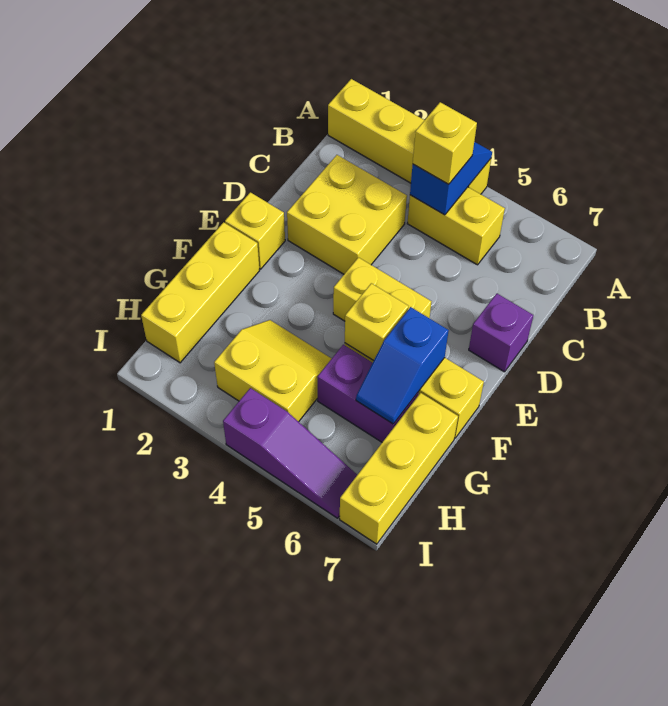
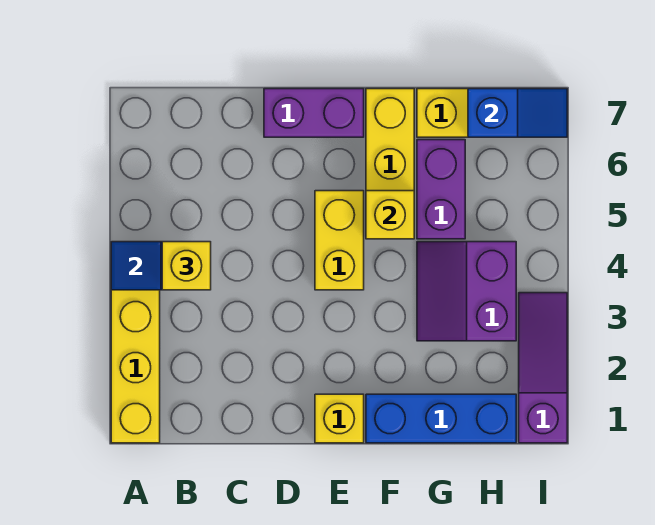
yellow brick B4:B5 level 1 -> none
yellow brick C2:D3 level 1 -> none
purple brick D7 level 1 -> purple brick D7:E7 level 1
yellow brick F1:H1 level 1 -> blue brick F1:H1 level 1
blue slope F6:G6 level 2 top F -> blue slope H7:I7 level 2 top H
yellow slope G3:H4 level 1 top H -> purple slope G3:H4 level 1 top H
purple slope I4:I6 level 1 top 4 -> purple slope I1:I3 level 1 top 1

